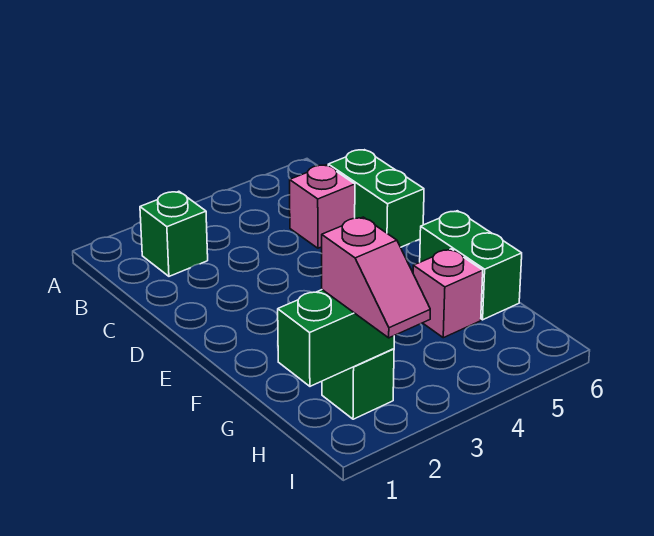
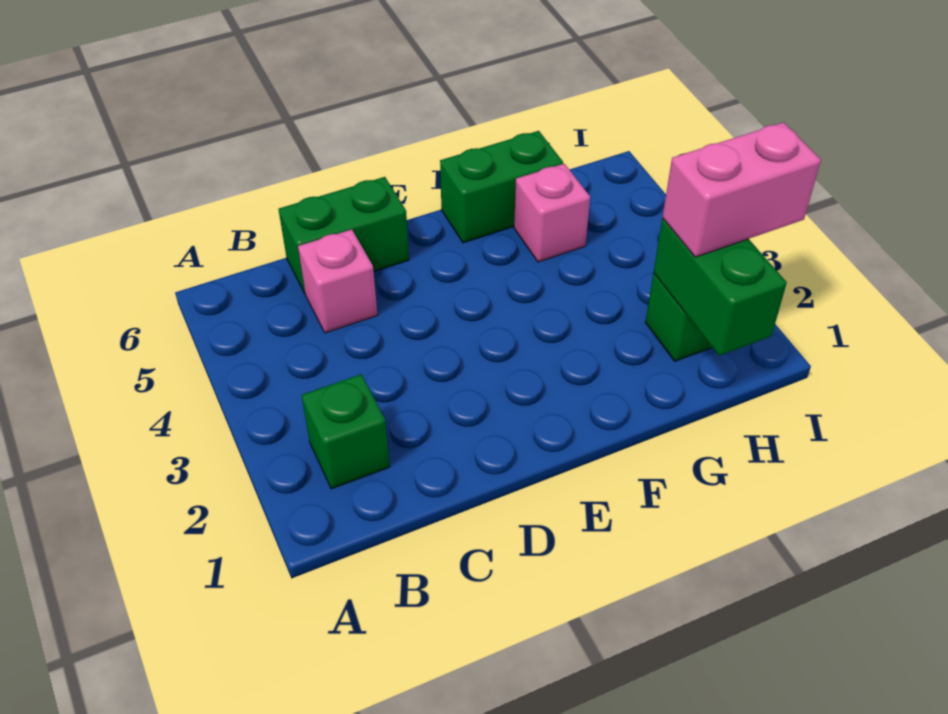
pink slope H2:I2 level 3 top H -> pink brick H2:I2 level 3

